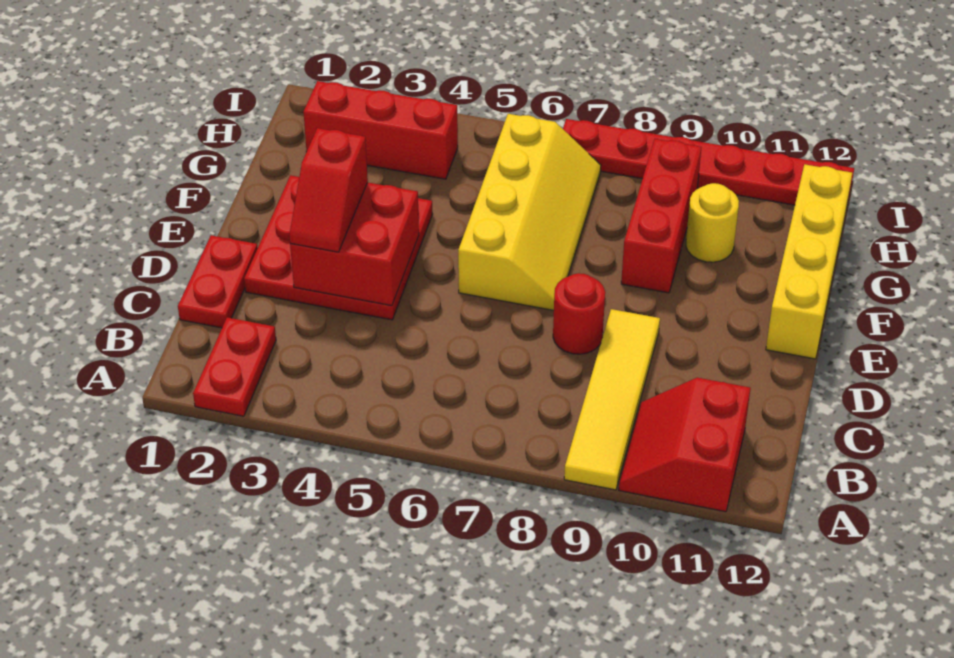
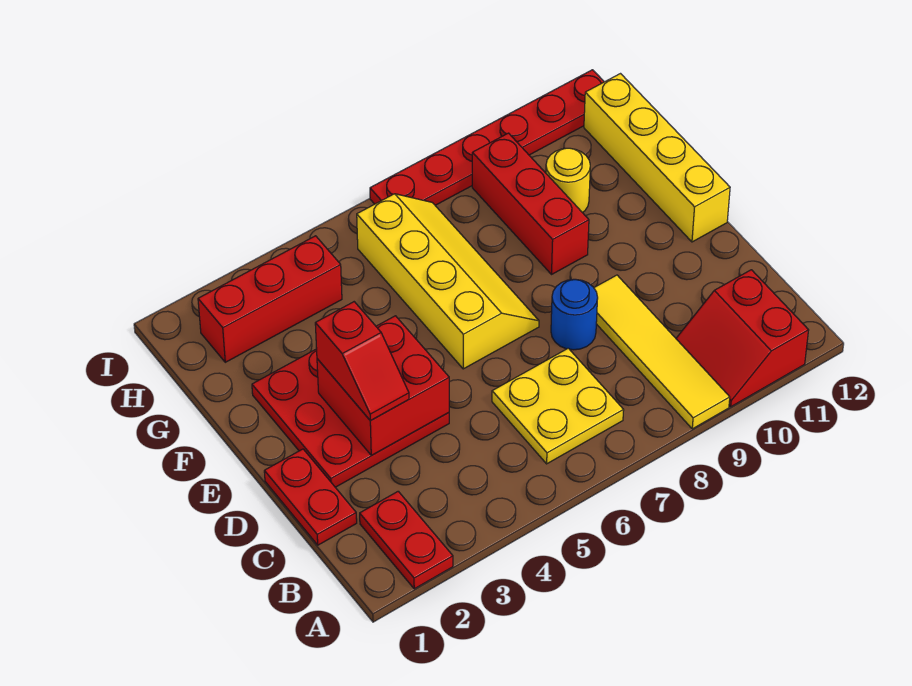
none -> yellow plate B6:C7 level 1
red round brick D8 level 1 -> blue round brick D8 level 1

